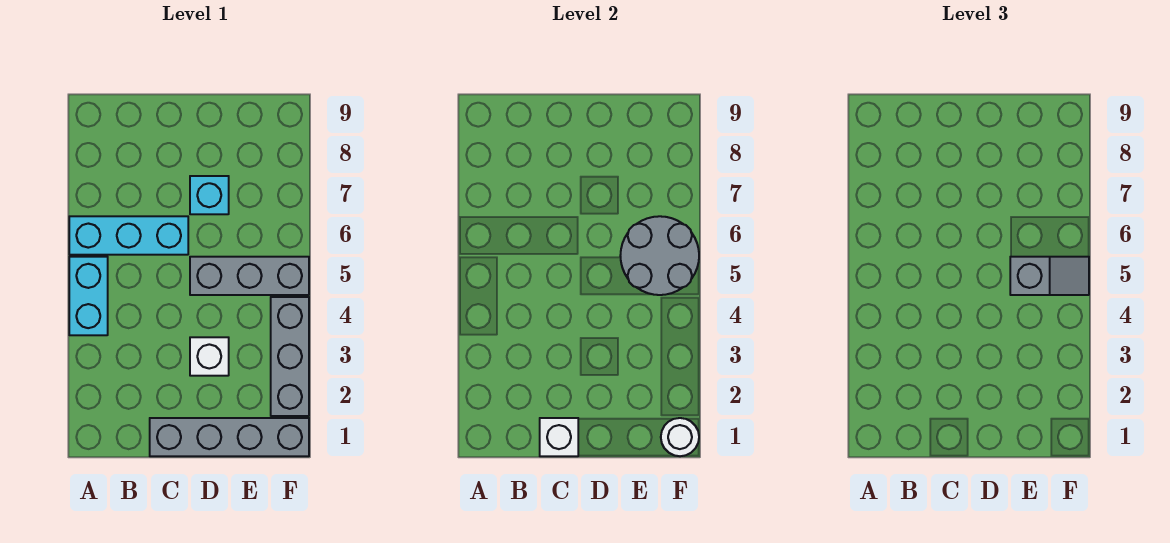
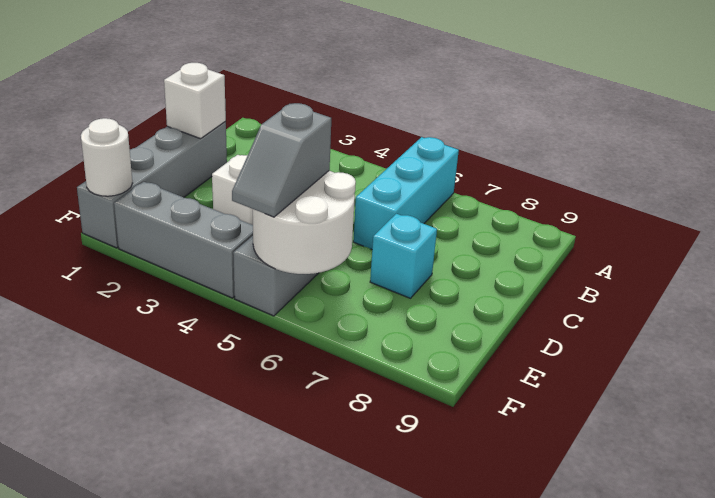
cyan brick A4:A5 level 1 -> none
grey round brick E5:F6 level 2 -> white round brick E5:F6 level 2

